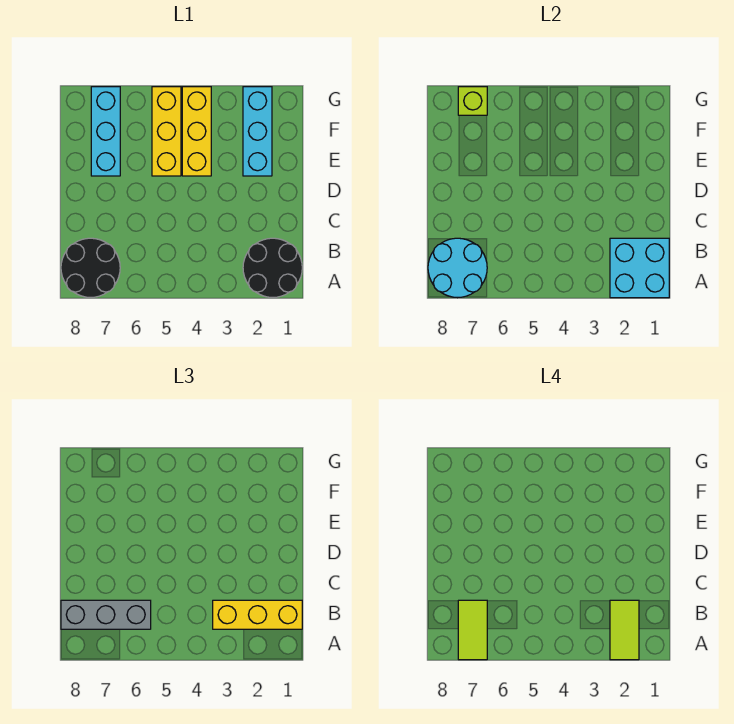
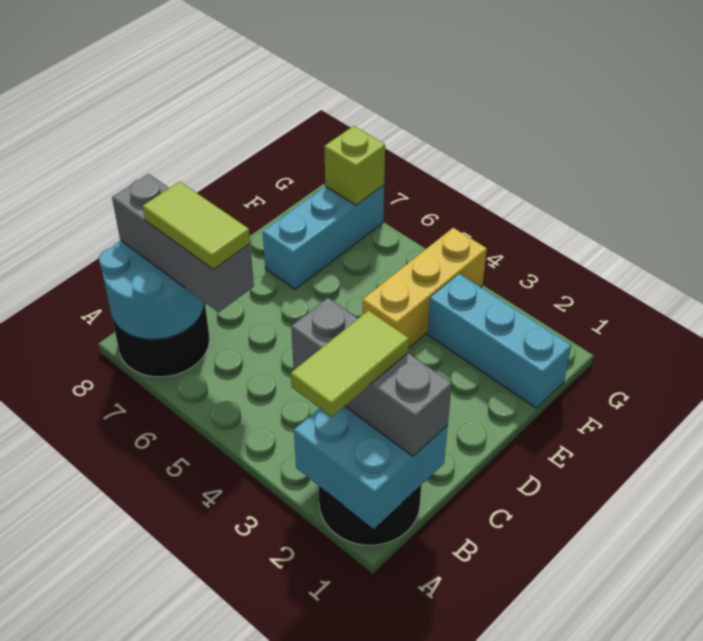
lime tile A7:B7 level 4 -> lime tile B6:B7 level 4
yellow brick B1:B3 level 3 -> grey brick B1:B3 level 3
cyan brick E2:G2 level 1 -> cyan brick F1:F3 level 1
yellow brick E5:G5 level 1 -> none

